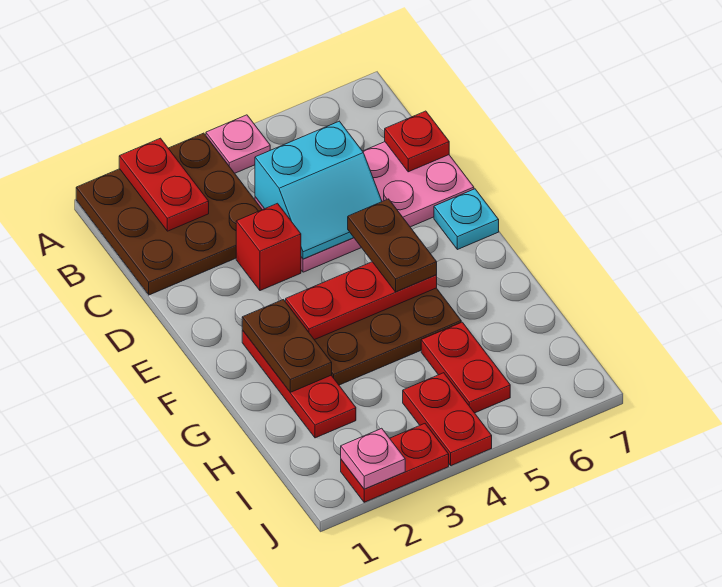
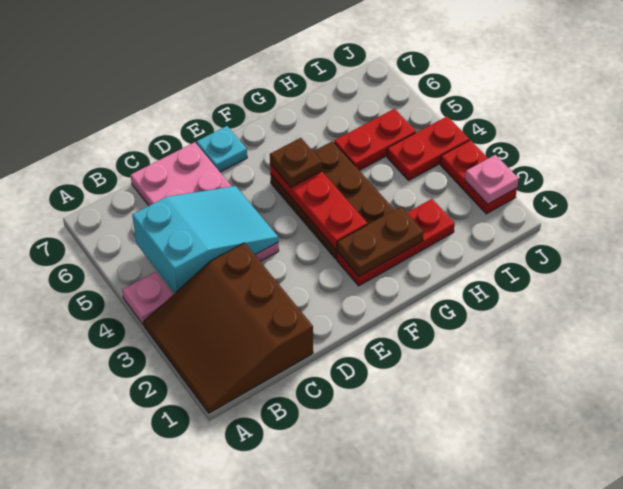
brown plate A1:C3 level 1 -> brown slope A1:C3 level 1 top C
red plate A2:B2 level 2 -> none
cyan slope C4:D5 level 2 top C -> cyan slope B4:D5 level 2 top B
red plate C7 level 2 -> none
red brick D3 level 1 -> none
brown plate E5:F5 level 3 -> brown plate F5 level 3

